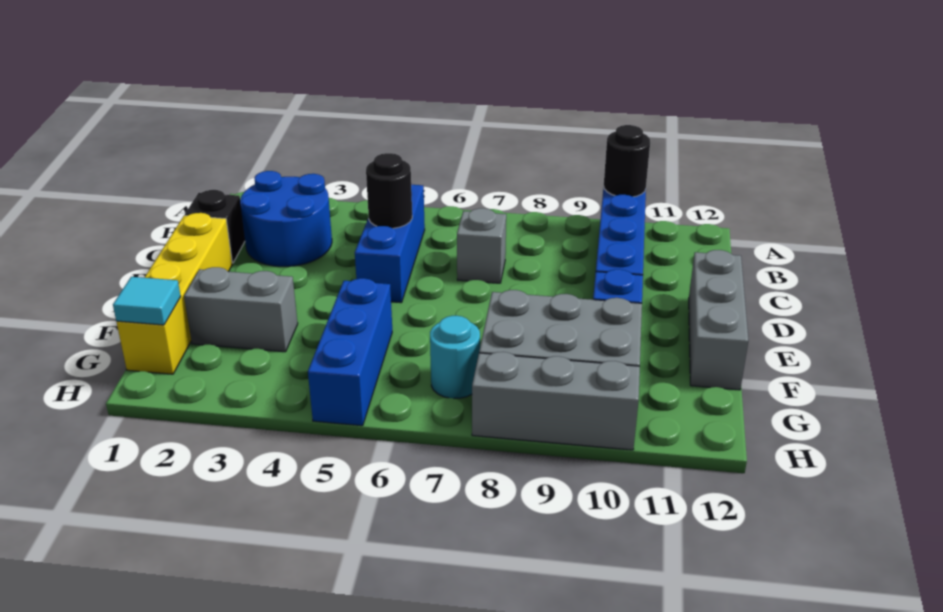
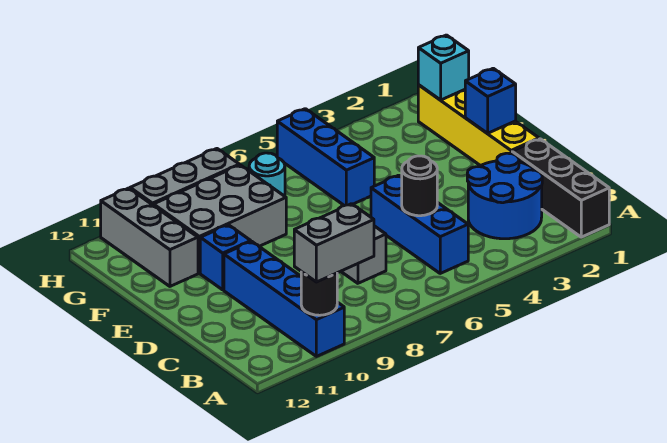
black brick C1 level 1 -> black brick A1:C1 level 1
grey brick D12:F12 level 1 -> grey brick F11:H11 level 1
none -> blue brick E1 level 2
grey brick F2:F3 level 1 -> grey brick A9:A10 level 3
cyan tile G1 level 2 -> cyan brick G1 level 2

